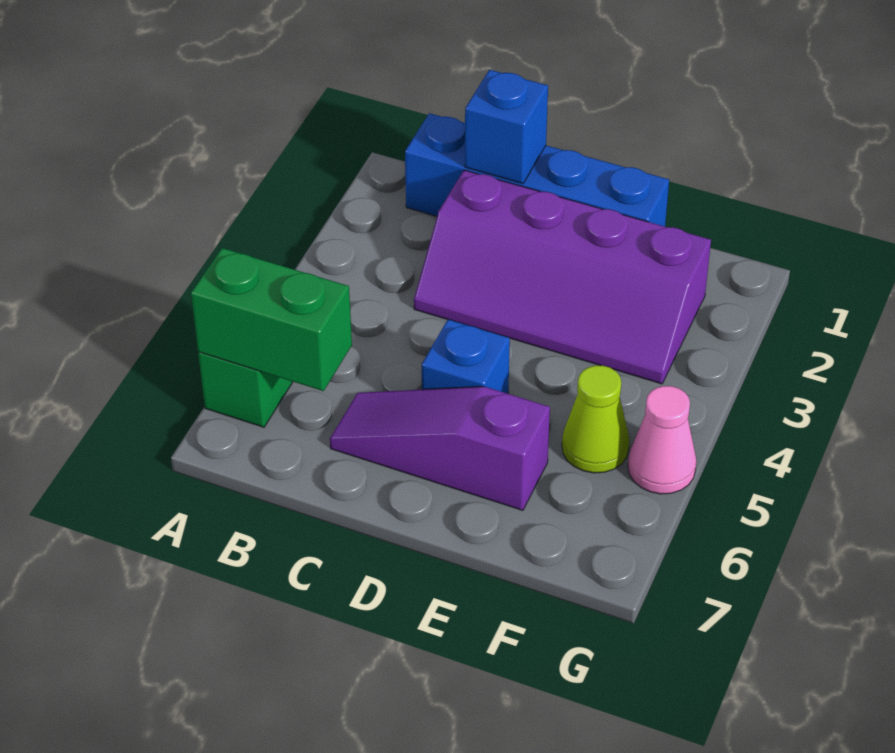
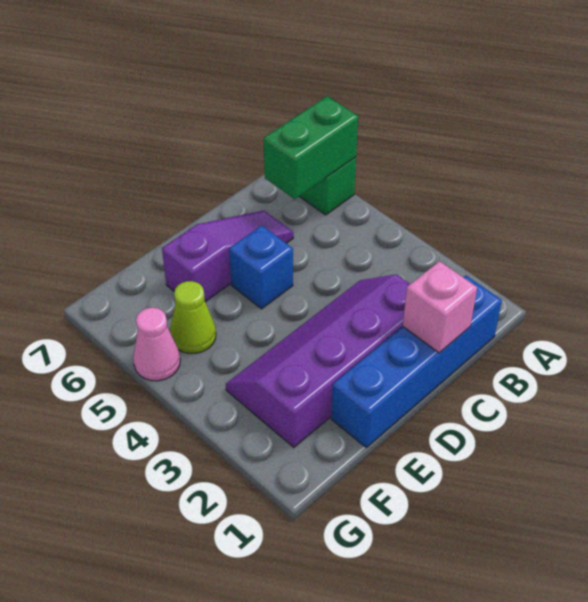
blue brick C1 level 2 -> pink brick C1 level 2

